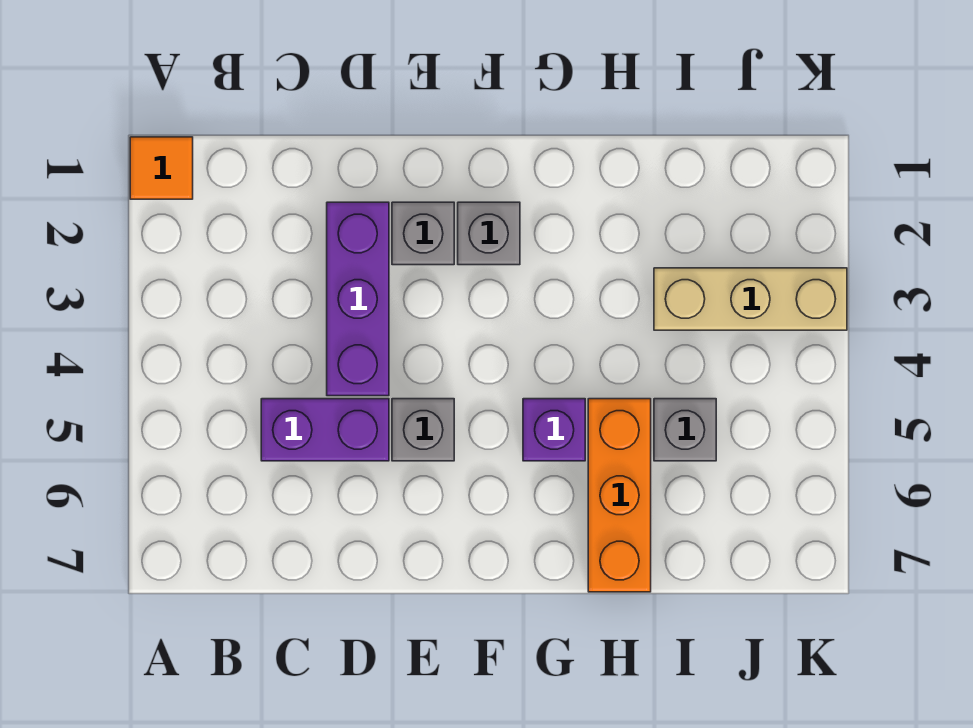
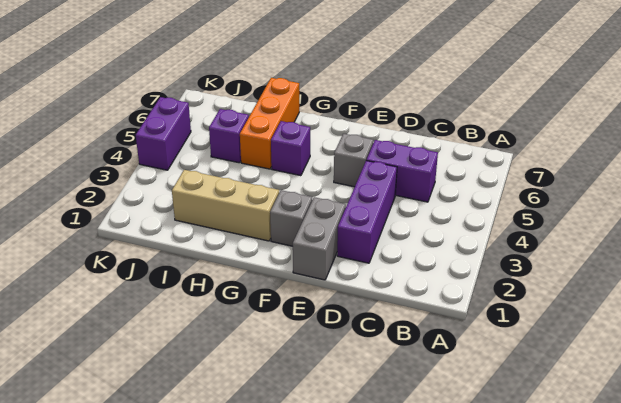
orange tile A1 level 1 -> none
grey brick E2 level 1 -> grey brick E1:E2 level 1
tan brick I3:K3 level 1 -> tan brick G2:I2 level 1
grey brick I5 level 1 -> purple brick I5 level 1
none -> purple brick K4:K5 level 1

